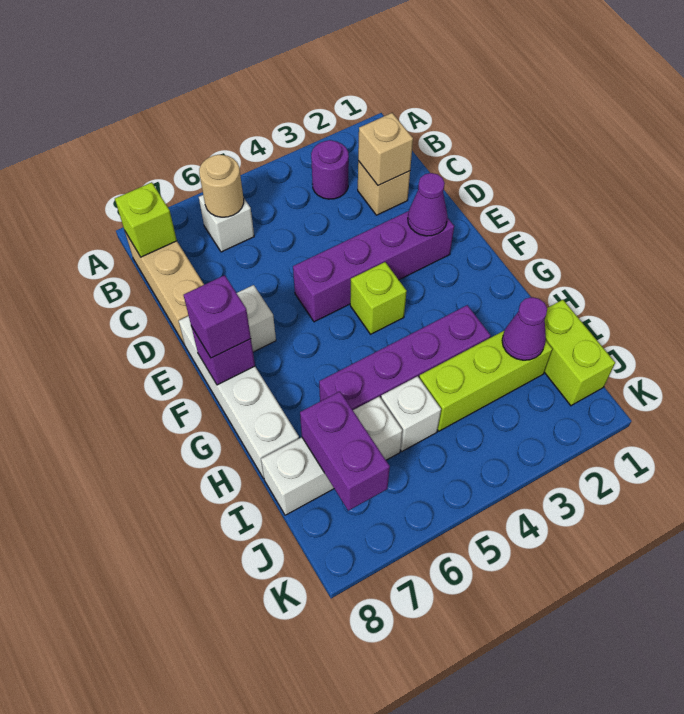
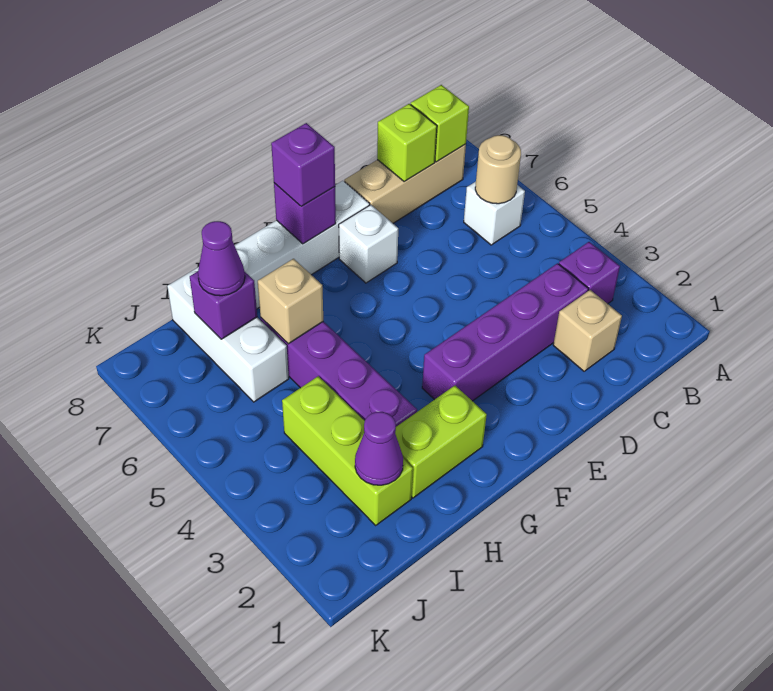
purple round brick B3 level 1 -> purple brick B3 level 1
tan brick C2 level 2 -> tan brick H6 level 2
purple brick E2:E5 level 1 -> purple brick C3:F3 level 1
purple cone E2 level 2 -> purple cone I7 level 3
lime brick F4 level 1 -> lime brick C8 level 2
lime brick I1:J1 level 1 -> lime brick G2:H2 level 1
white brick I5 level 1 -> none
purple brick I7:J7 level 2 -> purple brick I7 level 2

